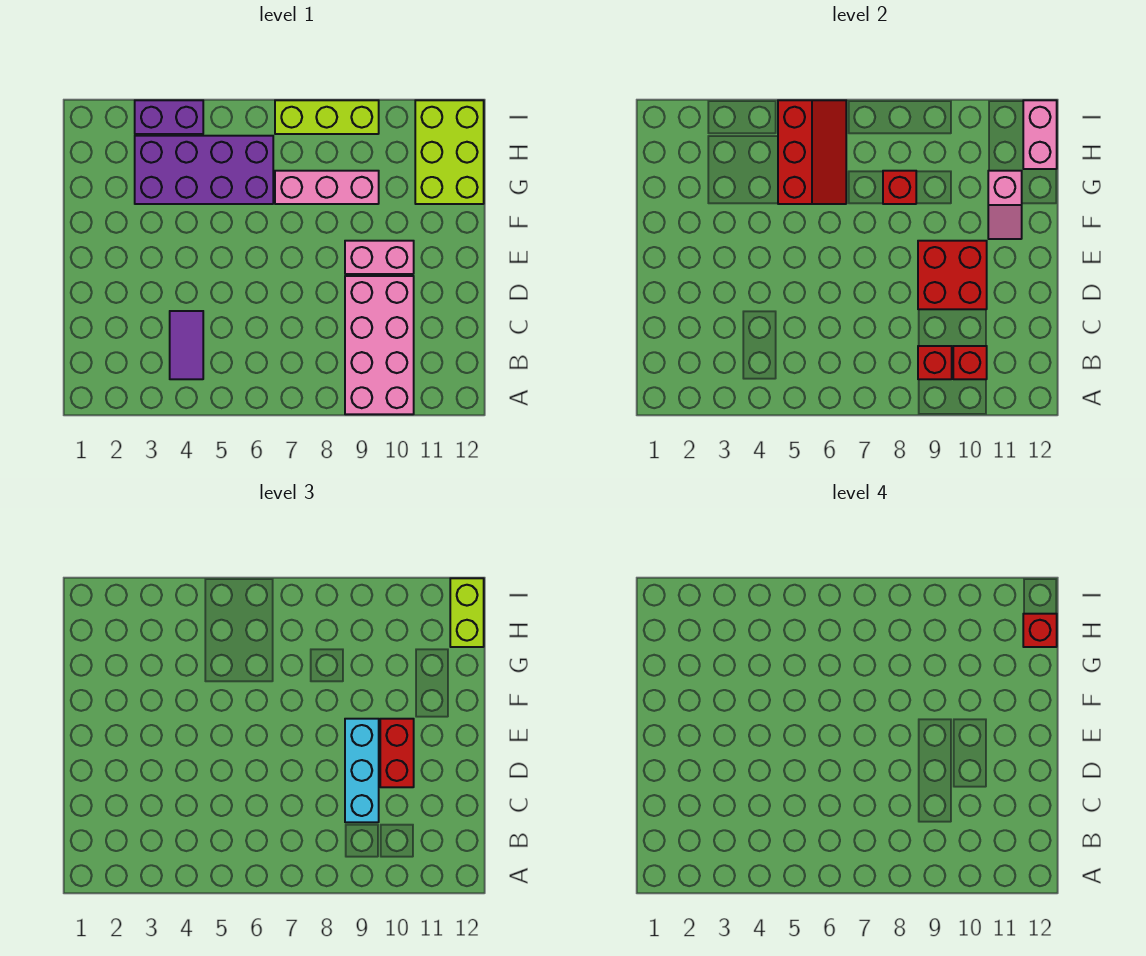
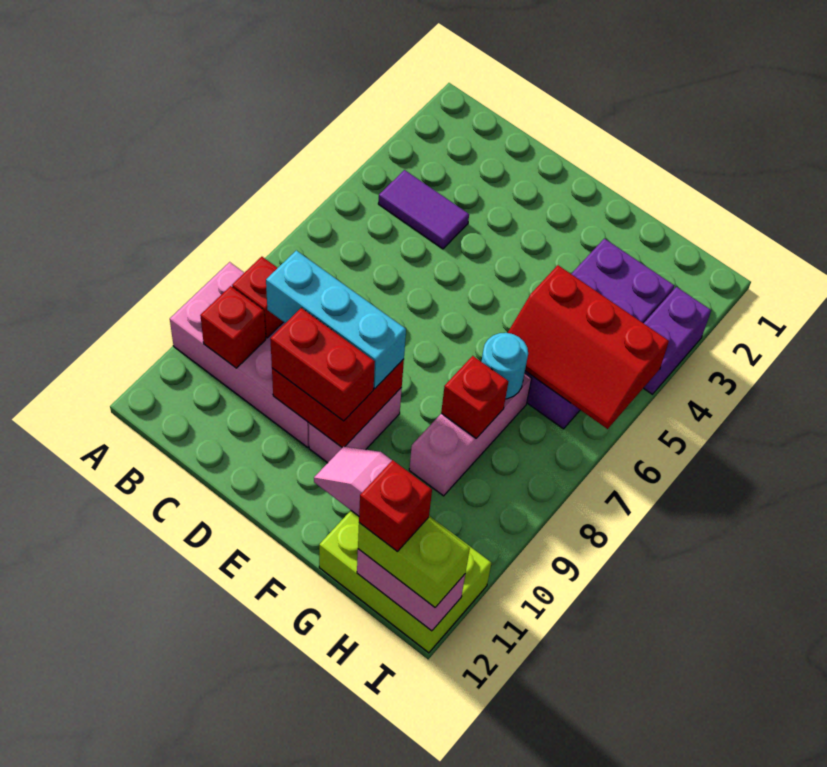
none -> cyan round brick G7 level 2
lime brick I7:I9 level 1 -> none

